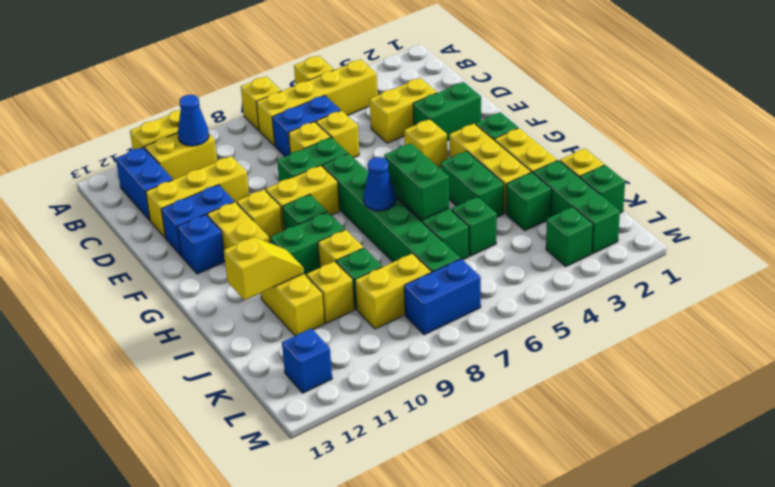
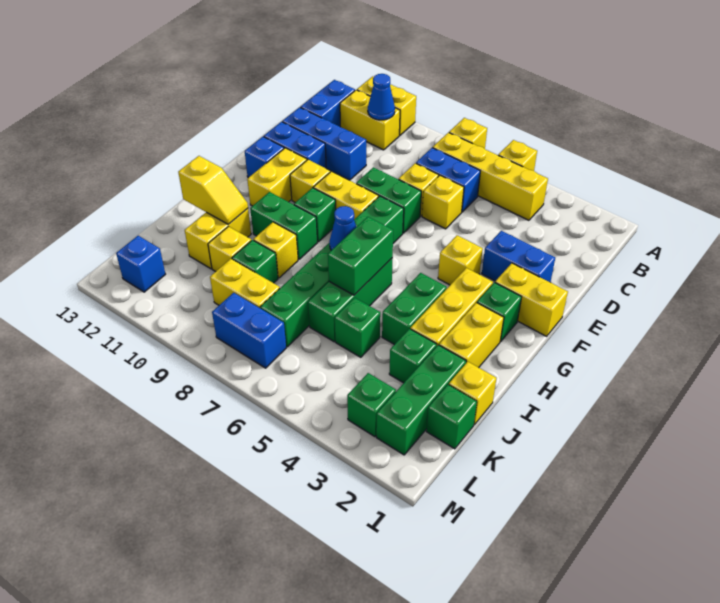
yellow brick D3:D4 level 1 -> yellow brick F1:F2 level 1
yellow brick D10:D12 level 1 -> blue brick D10:D12 level 1
green brick E2:E3 level 1 -> blue brick E2:E3 level 1

